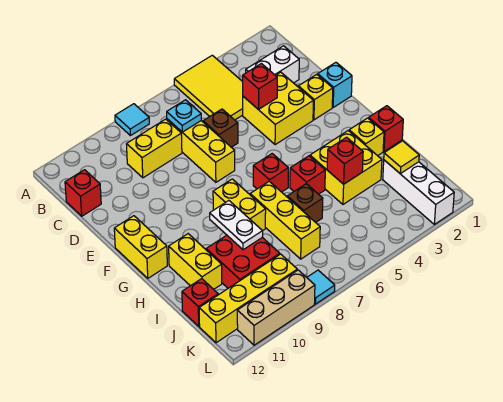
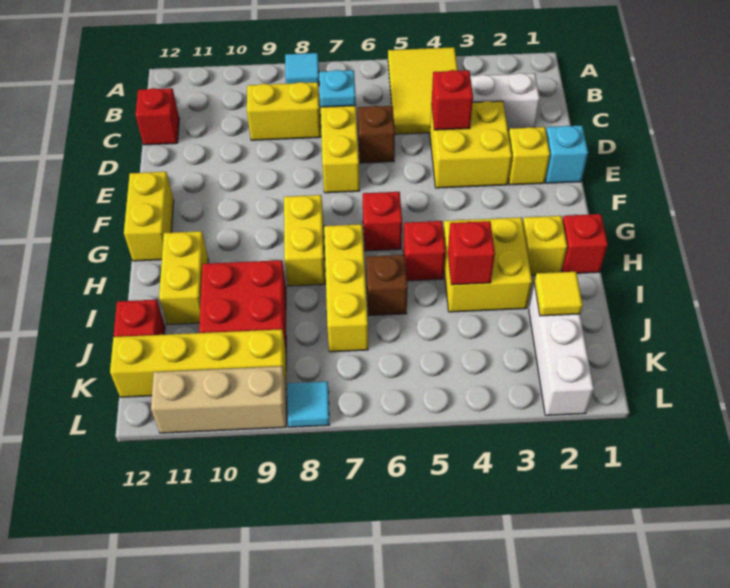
white plate H9:I9 level 2 -> none

